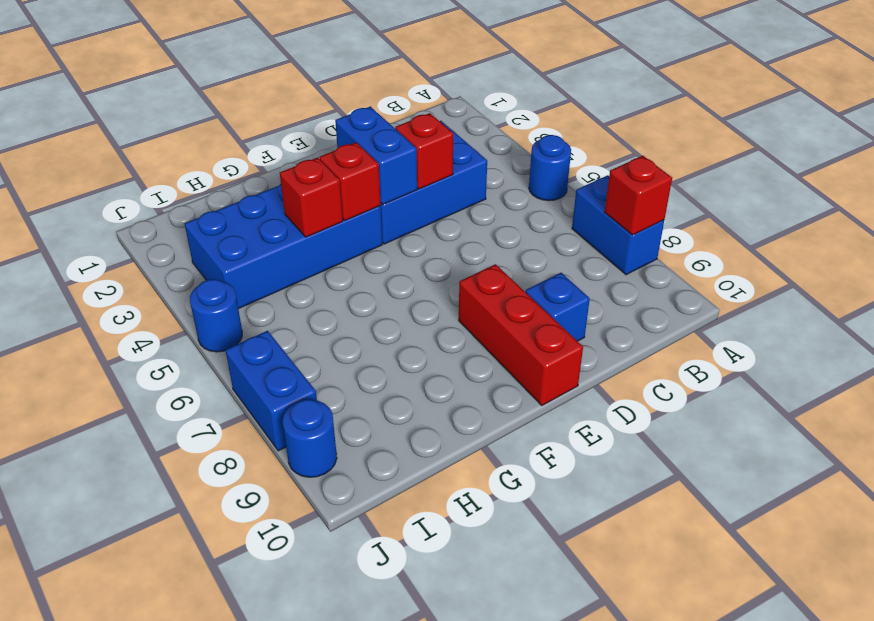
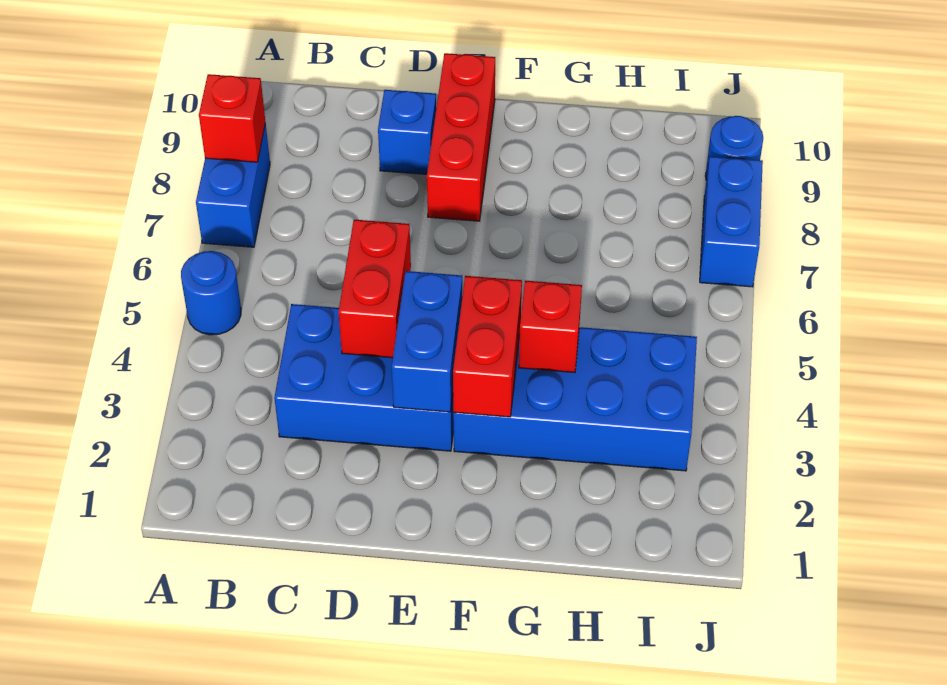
red brick D4 level 2 -> red brick D4:D5 level 2
red brick F4 level 2 -> red brick F3:F4 level 2
blue round brick J5 level 1 -> none

